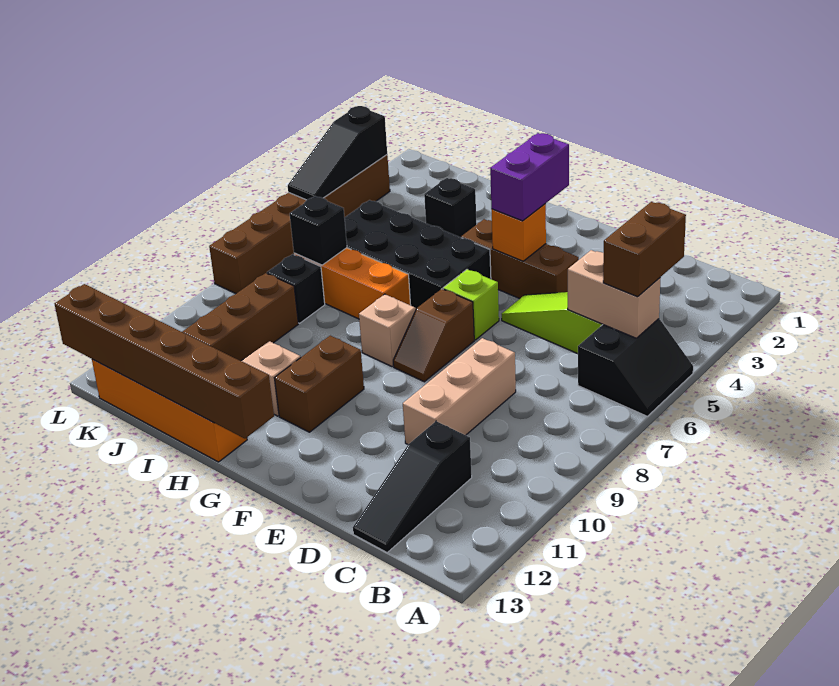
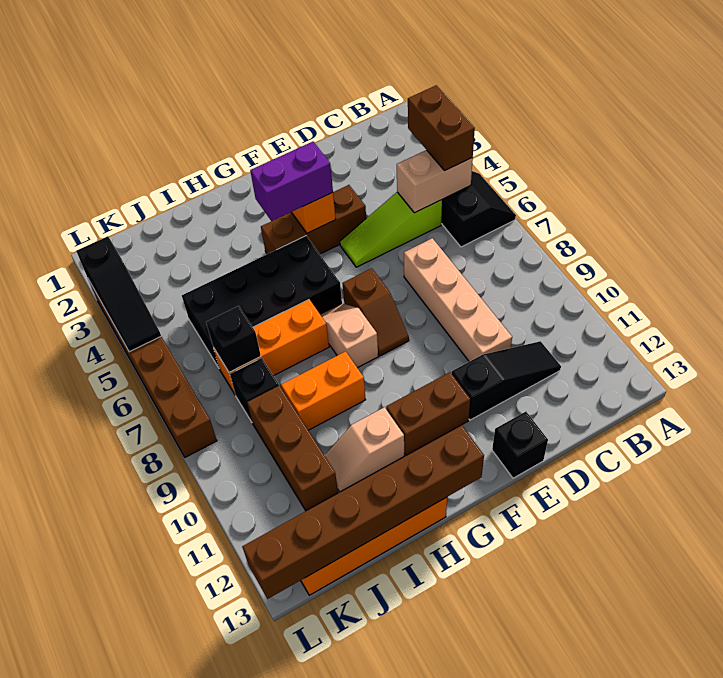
black slope C11:C13 level 1 top 11 -> black slope C11:E11 level 1 top E
tan brick D8:D10 level 1 -> tan brick D7:D10 level 1
purple brick F3:F4 level 3 -> purple brick F4:G4 level 3
lime brick F6 level 1 -> none
brown brick G10:G11 level 1 -> brown brick F11:G11 level 1
none -> orange brick H9:I9 level 1
black brick I3 level 1 -> black brick E13 level 1

